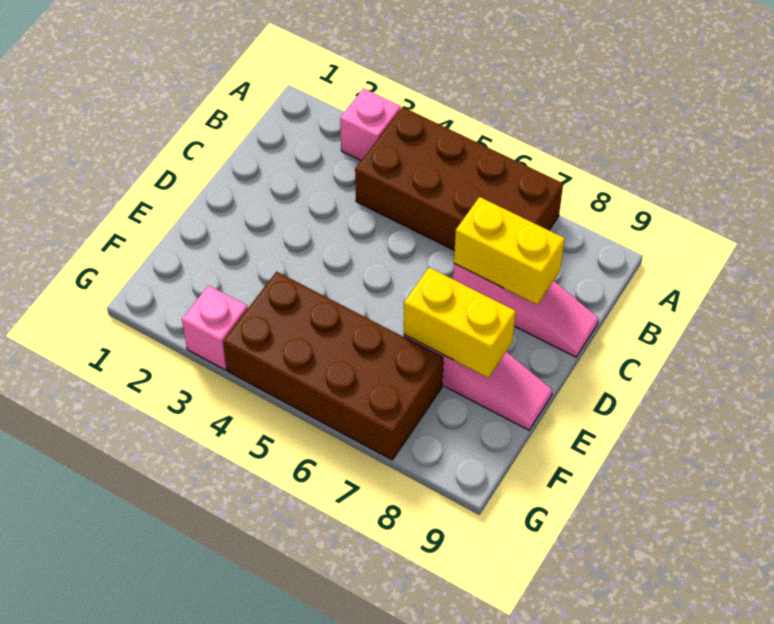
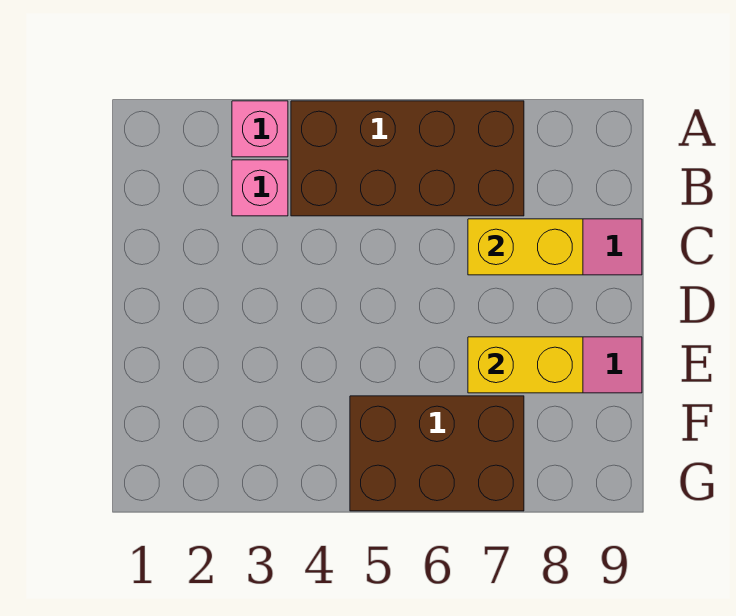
brown brick F4:G7 level 1 -> brown brick F5:G7 level 1
pink brick G3 level 1 -> pink brick B3 level 1

